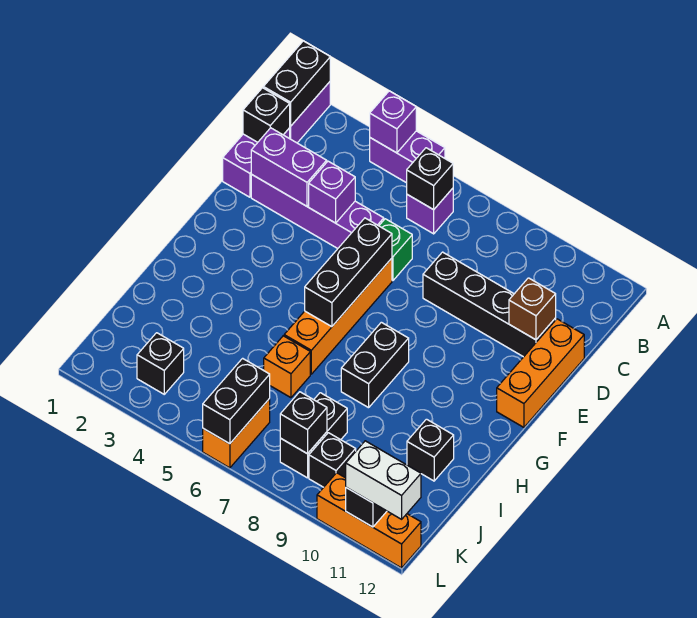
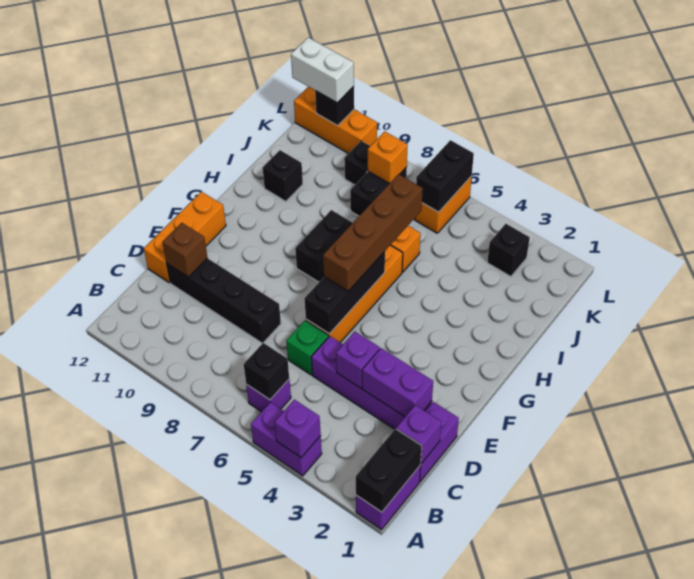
black brick C1 level 2 -> purple brick C1 level 2
none -> brown brick F6:I6 level 3
black brick K8 level 2 -> orange brick K8 level 2

